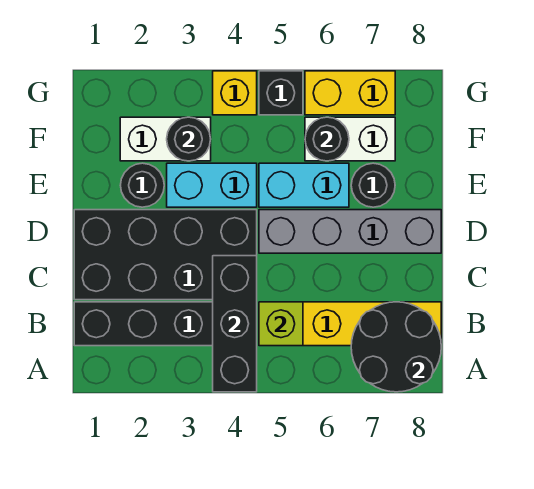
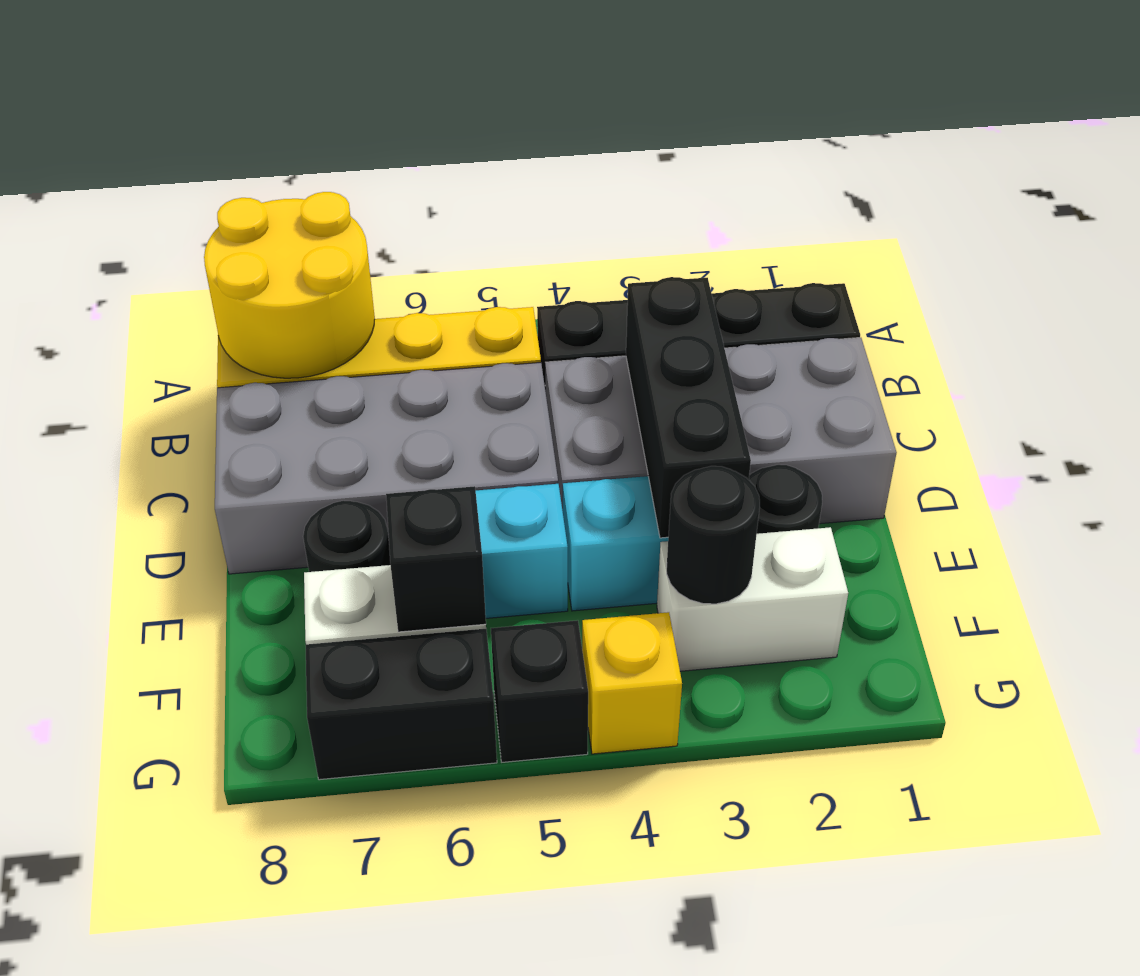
black brick A4:C4 level 2 -> black brick C3:E3 level 2
black round brick A7:B8 level 2 -> yellow round brick A7:B8 level 2
lime brick B5 level 2 -> none
black brick C1:D4 level 1 -> grey brick C1:D4 level 1
grey brick D5:D8 level 1 -> grey brick C5:D8 level 1
black round brick F6 level 2 -> black brick F6 level 2
yellow brick G6:G7 level 1 -> black brick G6:G7 level 1

